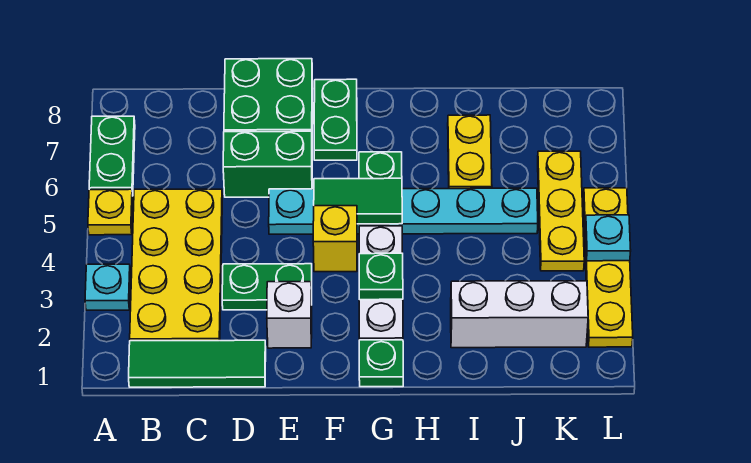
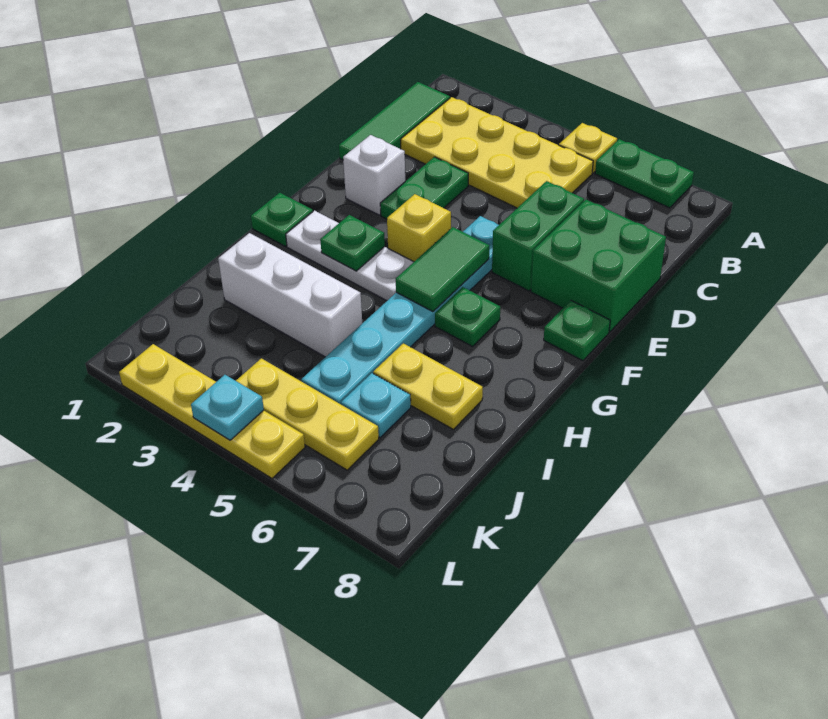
cyan plate A3 level 1 -> cyan plate J6 level 1
green plate F7:F8 level 1 -> green plate F8 level 1
white brick I2:K2 level 1 -> white brick I2:I4 level 1

